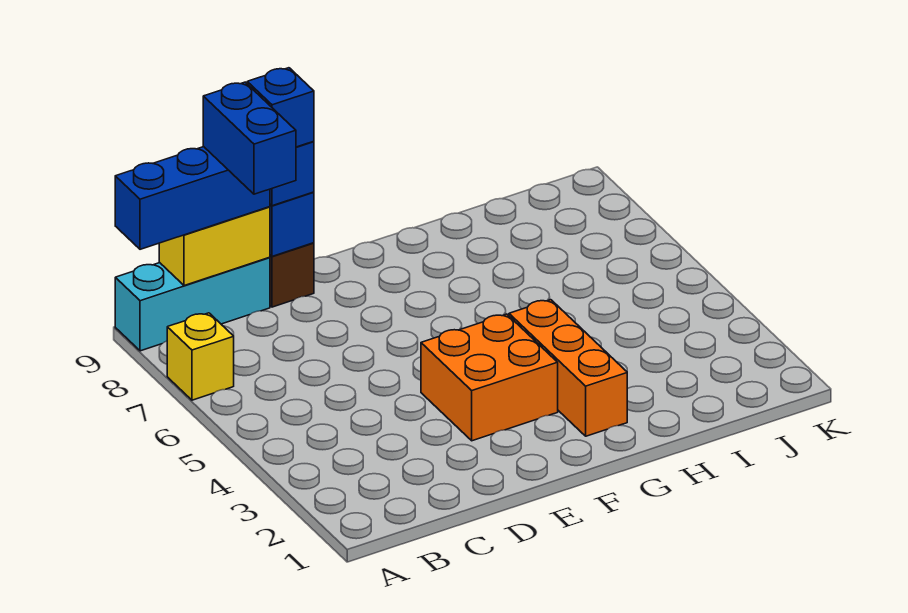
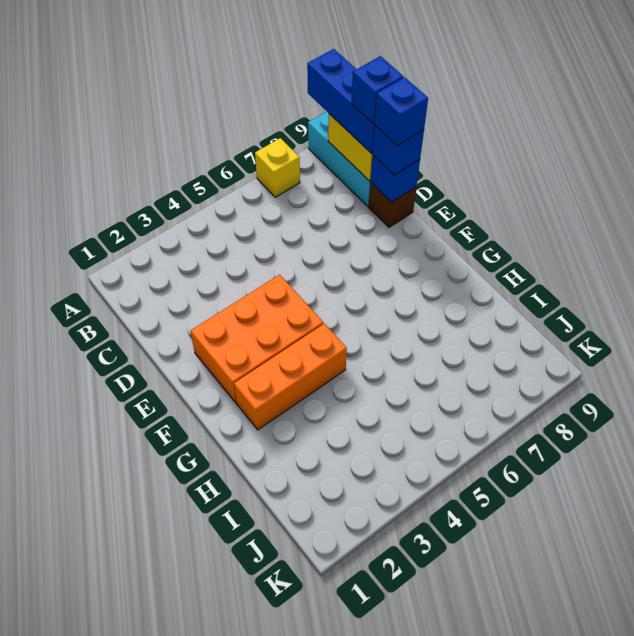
blue brick C8:C9 level 4 -> blue brick C9 level 4
orange brick E3:F4 level 1 -> orange brick E2:F4 level 1

